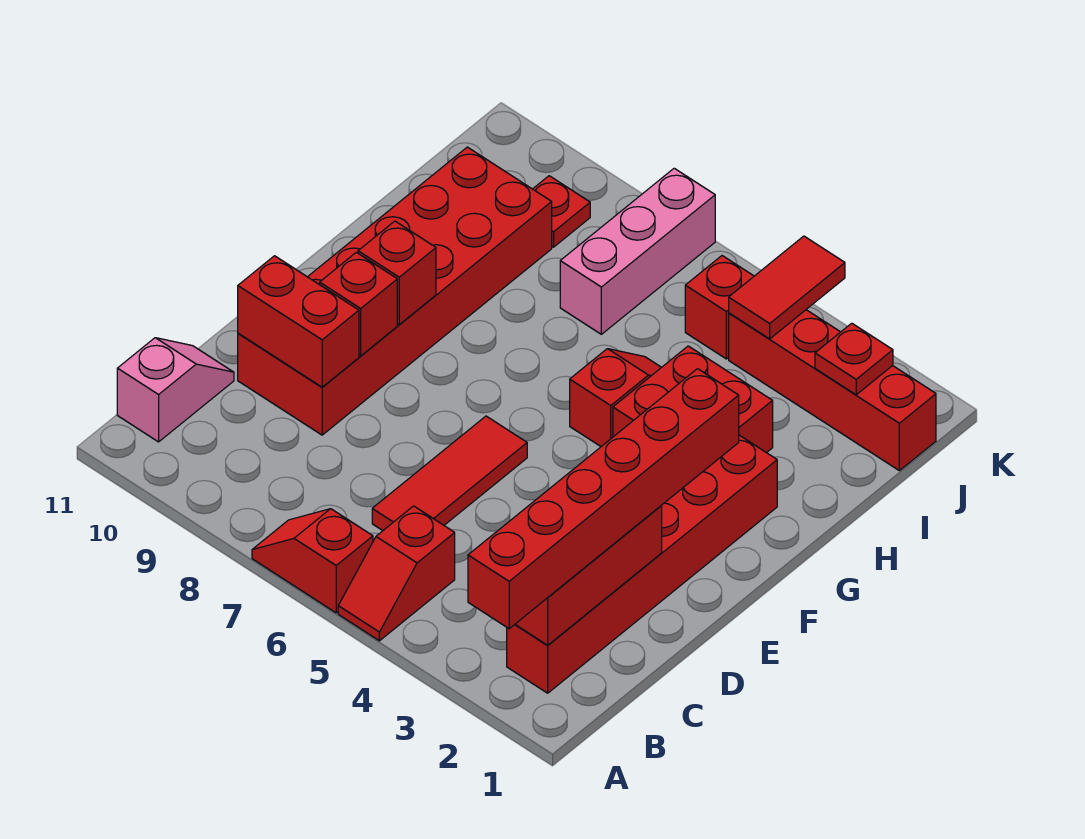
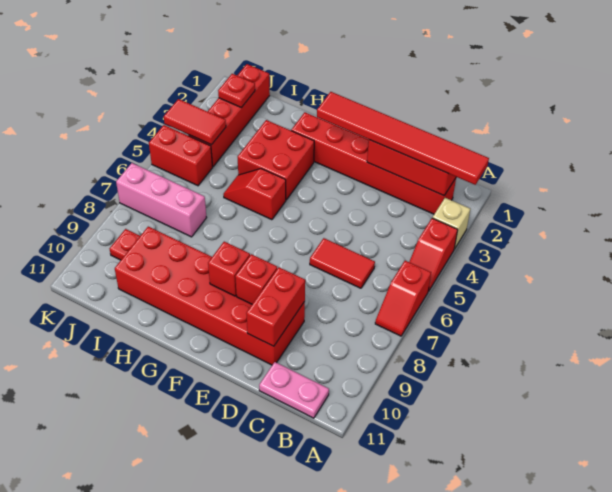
red brick A2:F2 level 3 -> red tile A2:F2 level 3
none -> tan brick A3 level 1
red slope A5:B5 level 1 top B -> red slope A4:A5 level 1 top 4
pink slope B11:C11 level 1 top B -> pink plate B11:C11 level 1
red tile C6:E6 level 1 -> red tile C6:D6 level 1
red brick J5 level 1 -> red brick J5:K5 level 1

